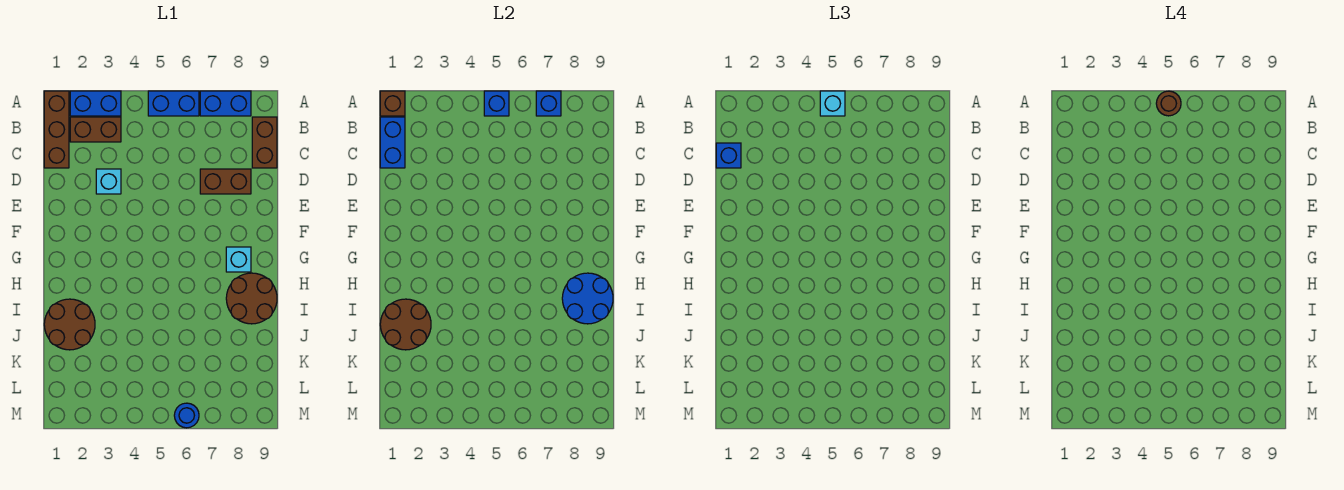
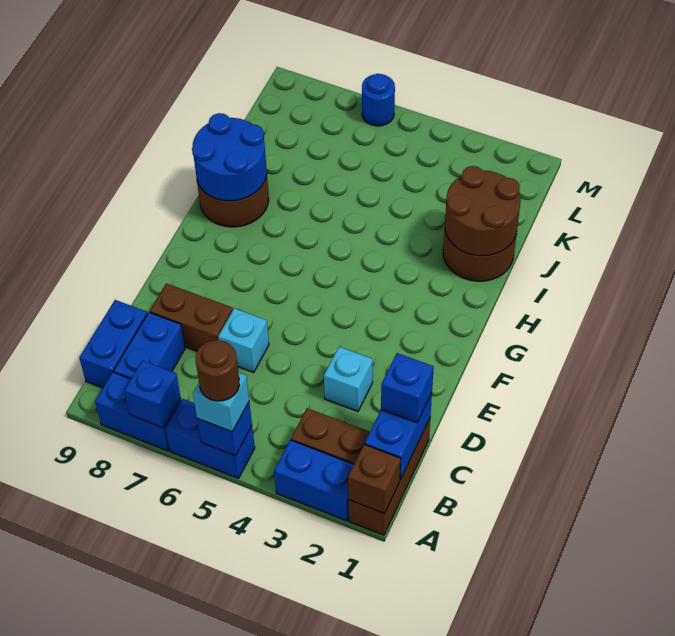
none -> blue brick B8:C8 level 1
brown brick B9:C9 level 1 -> blue brick B9:C9 level 1
cyan brick G8 level 1 -> cyan brick D6 level 1

